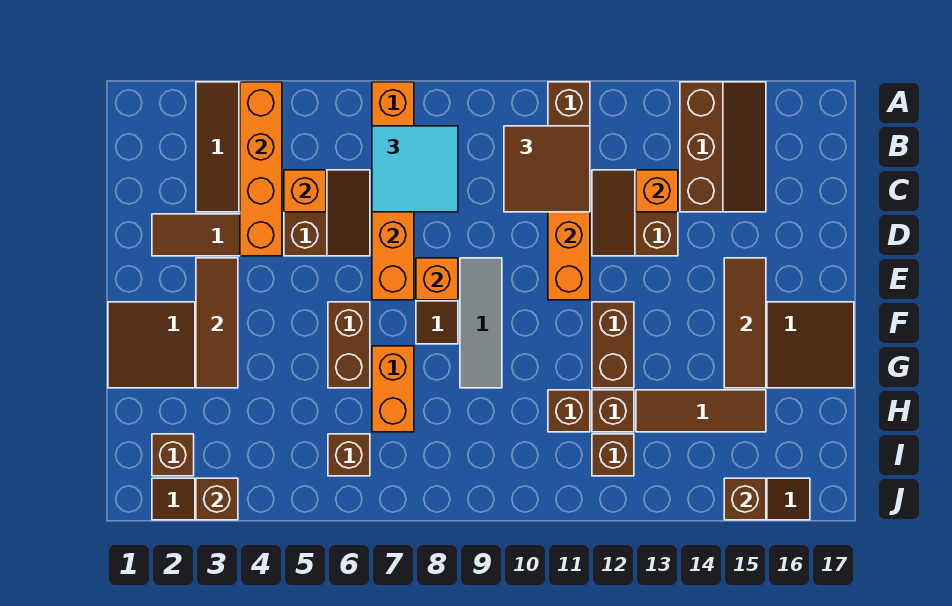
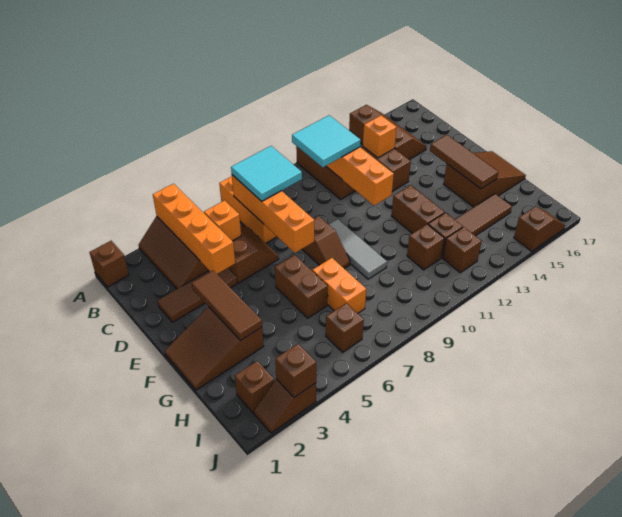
brown tile B10:C11 level 3 -> cyan tile B10:C11 level 3
orange brick E8 level 2 -> none
brown brick J15 level 2 -> brown brick A1 level 1

